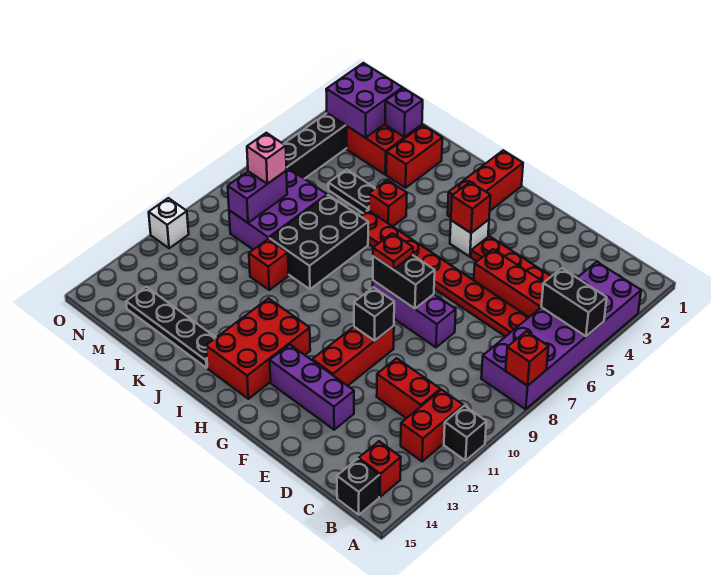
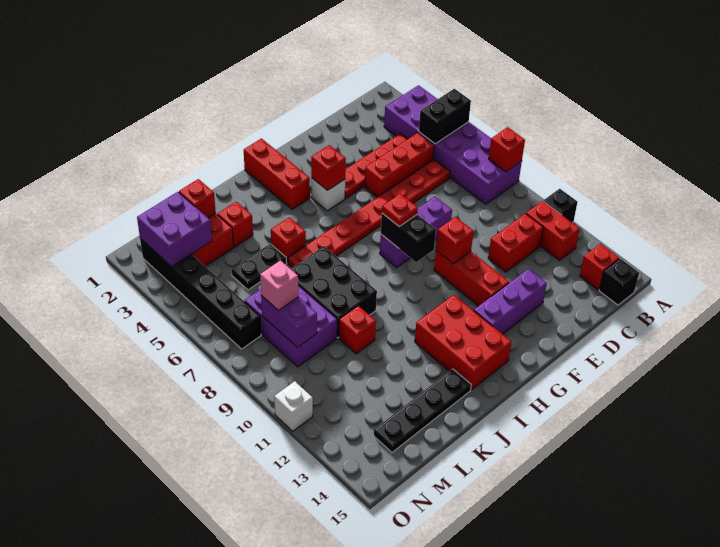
black brick F8:G8 level 2 -> black brick G8:G9 level 2
black brick F10 level 2 -> red brick F10 level 2
red brick K2:K3 level 1 -> red brick K3 level 1
purple brick L2 level 2 -> red brick L2 level 2

